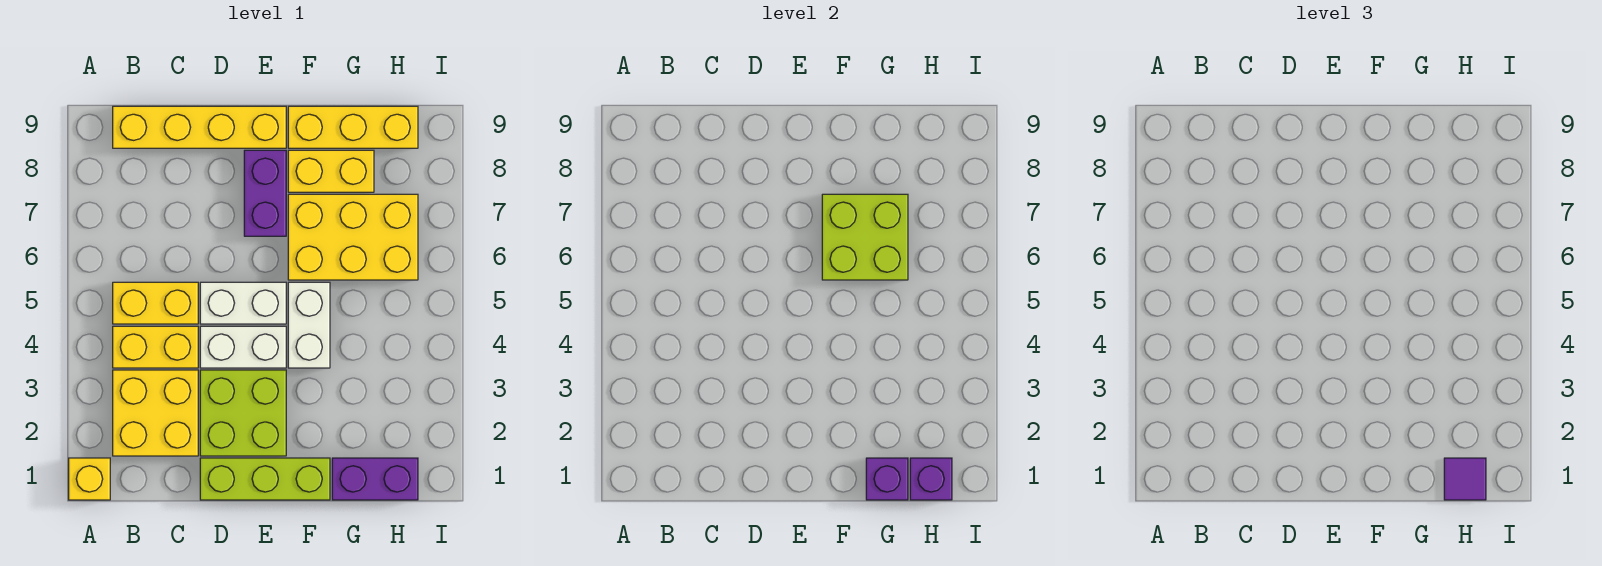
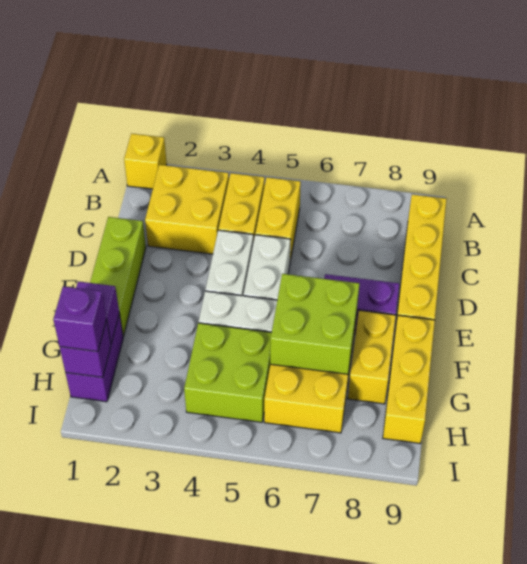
lime brick D2:E3 level 1 -> lime brick G4:H5 level 1
purple tile H1 level 3 -> purple brick H1 level 3

